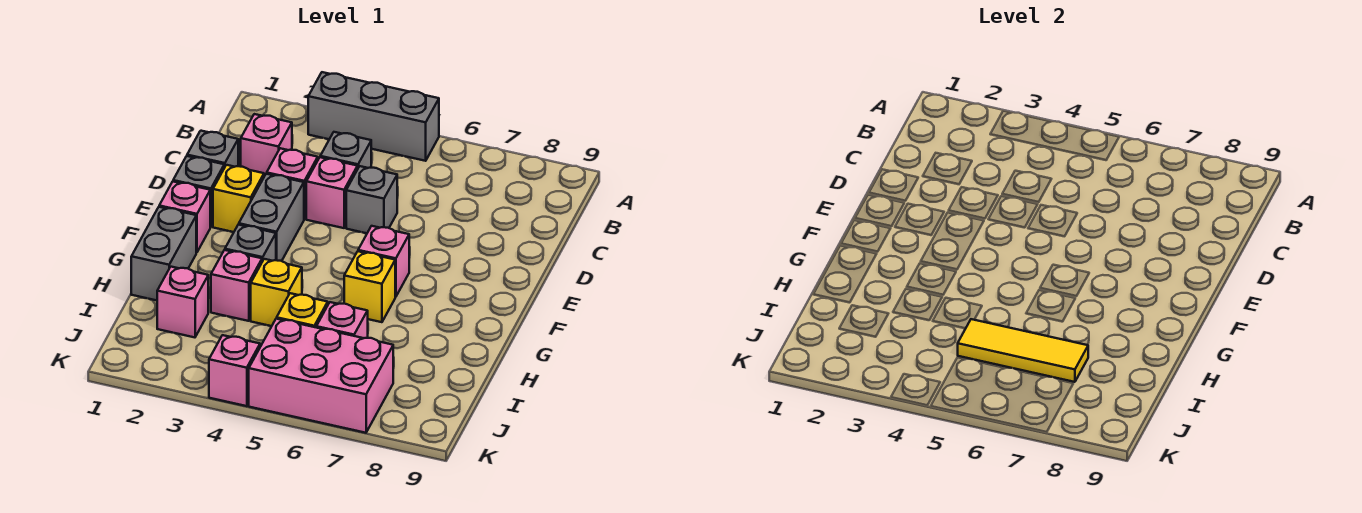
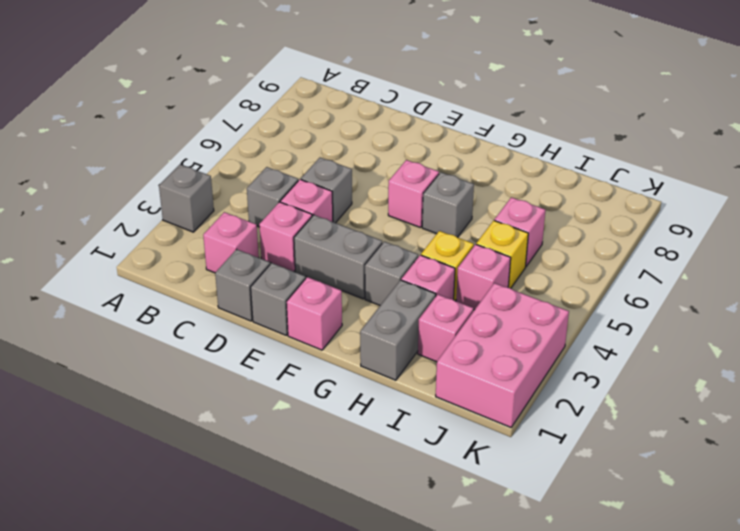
grey brick A3:A5 level 1 -> grey brick A3 level 1
yellow brick E2 level 1 -> none
grey brick G1:H1 level 1 -> grey brick H1:H2 level 1
yellow brick G6 level 1 -> grey brick G6 level 1
yellow tile I5:I7 level 2 -> none
pink brick J5:K7 level 1 -> pink brick J1:K3 level 1
pink brick K4 level 1 -> pink brick I4 level 1

